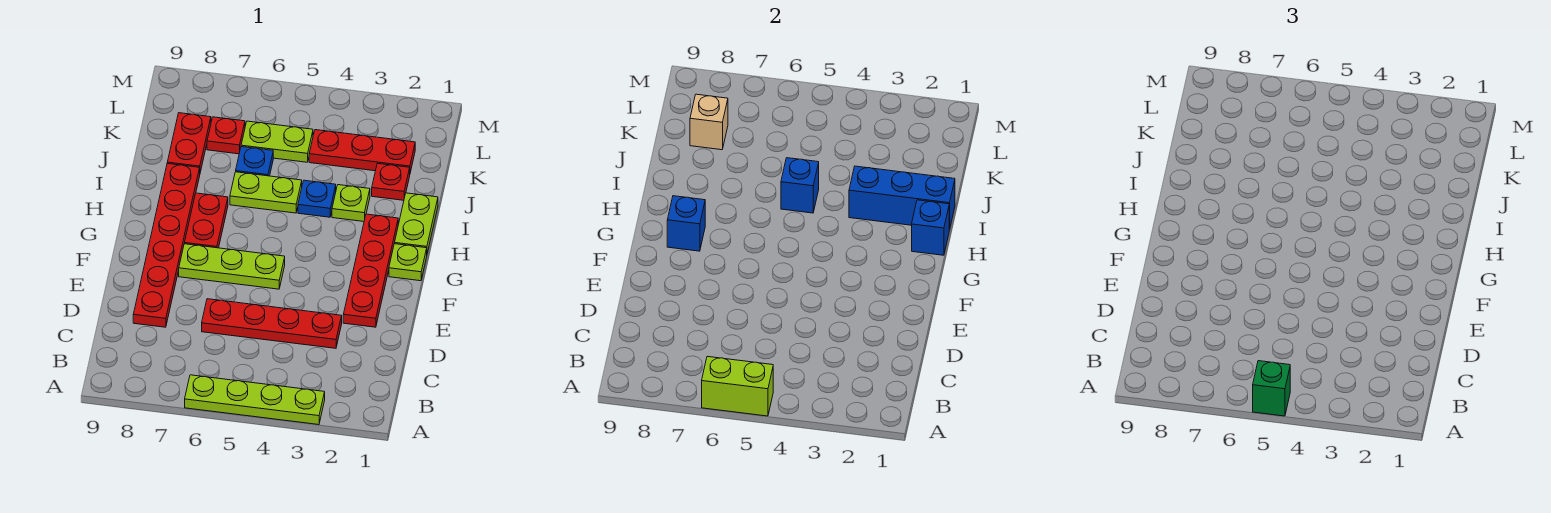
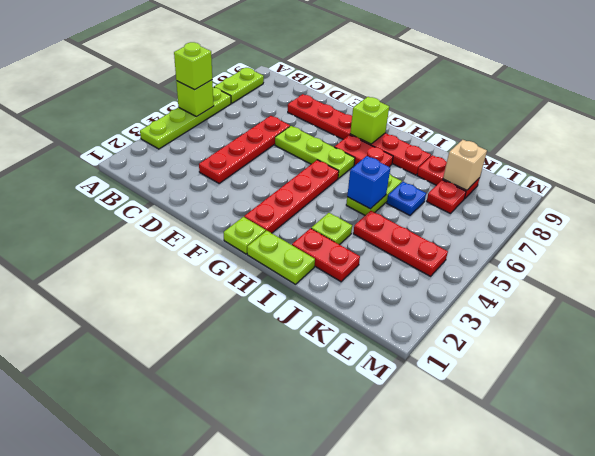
lime brick A5:A6 level 2 -> lime brick A5 level 2
green brick A5 level 3 -> lime brick A5 level 3
red plate E2:H2 level 1 -> red plate G2:G5 level 1
lime plate F5:F7 level 1 -> lime plate E6:G6 level 1
blue brick G8 level 2 -> lime brick G8 level 2
blue brick H1 level 2 -> none
blue brick I1:I3 level 2 -> none
blue plate I4 level 1 -> none
red plate J2 level 1 -> red plate I2:J2 level 1
red plate K2:K4 level 1 -> red plate J4:L4 level 1
lime plate K5:K6 level 1 -> lime plate A7:A8 level 1

